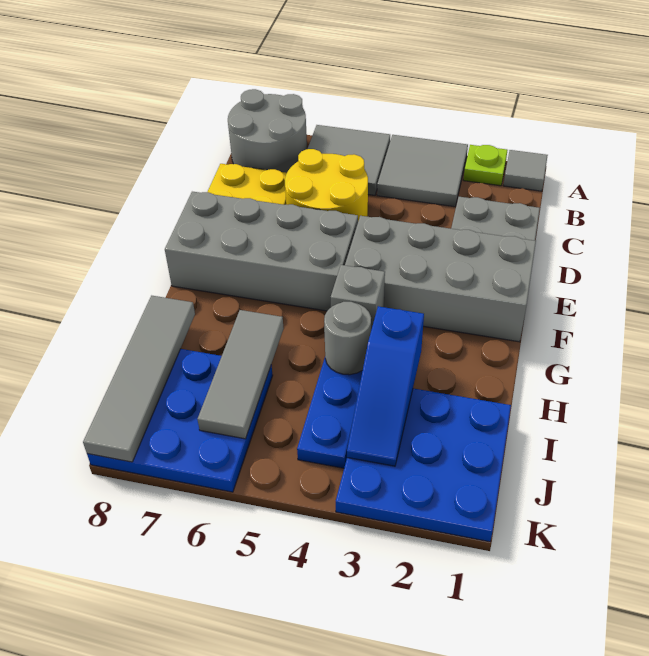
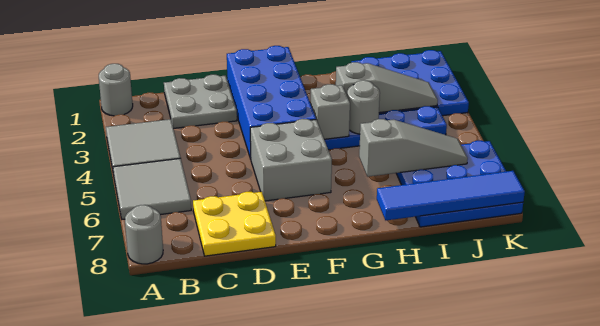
grey tile A1 level 1 -> grey round brick A1 level 1
lime plate A2 level 1 -> none
grey round brick A7:B8 level 1 -> grey round brick A8 level 1
yellow round brick C5:D6 level 1 -> none
grey brick E1:F4 level 1 -> blue brick E1:F4 level 1
grey brick E5:F8 level 1 -> grey brick E5:F6 level 1
blue slope H3:J3 level 2 top H -> grey slope H3:J3 level 2 top H
grey tile H6:J6 level 2 -> grey slope H6:J6 level 2 top H
grey tile H8:K8 level 2 -> blue tile H8:K8 level 2

